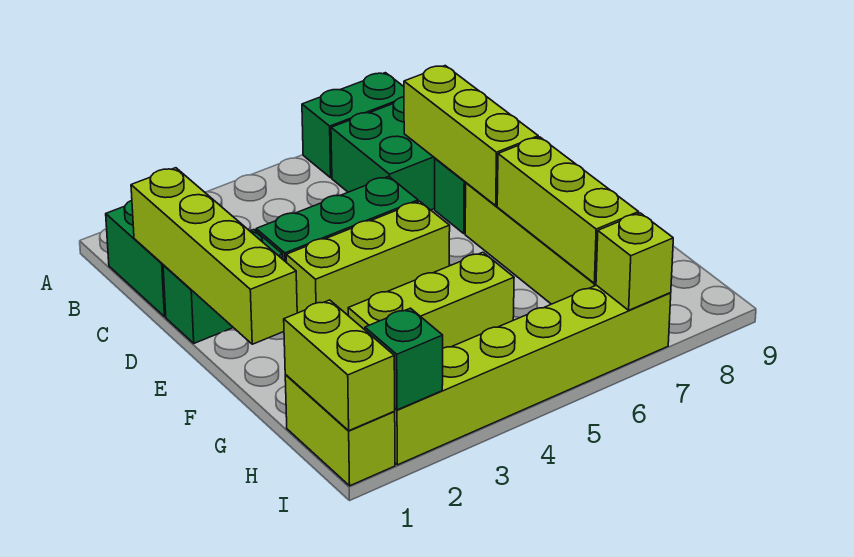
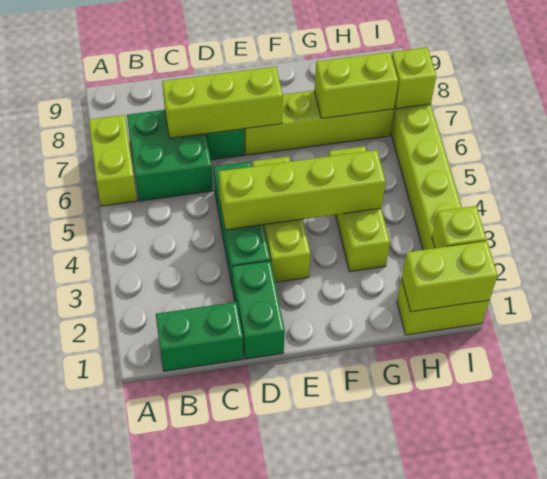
green brick A6:A7 level 1 -> lime brick A6:A7 level 1
lime brick C1:F1 level 2 -> lime brick D4:G4 level 2
lime brick F7:H7 level 2 -> lime brick G7:H7 level 2
green brick I2 level 2 -> lime brick I2 level 2

